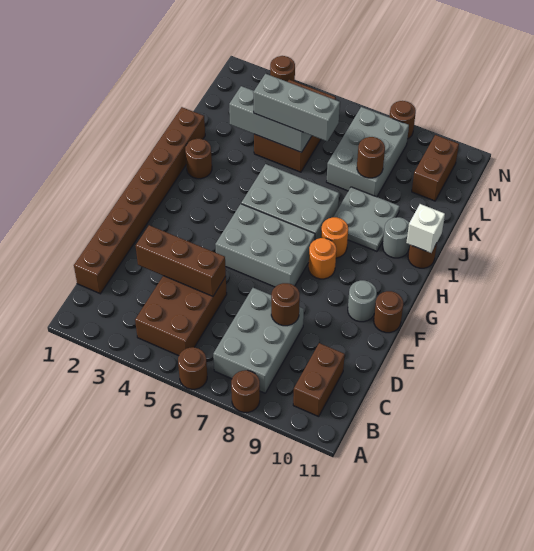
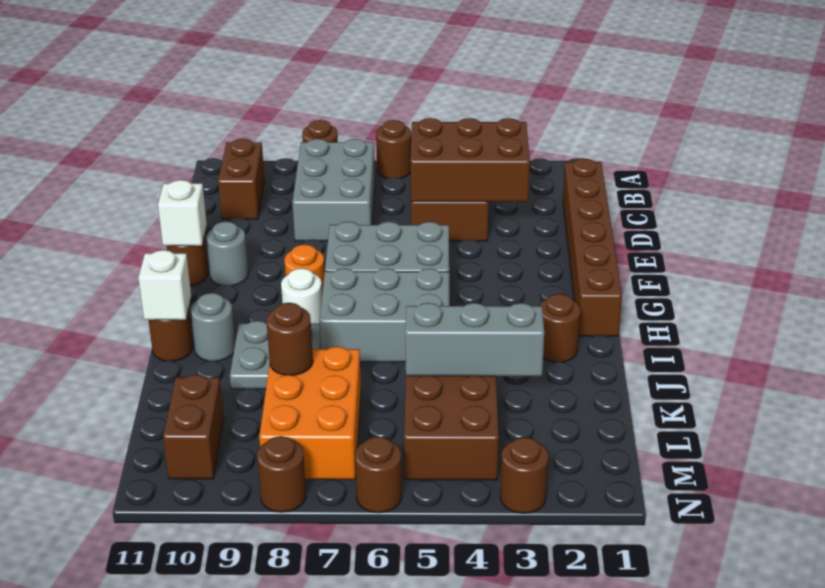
brown brick C1:J1 level 1 -> brown brick C1:H1 level 1
brown brick D3:D5 level 2 -> brown brick C3:D5 level 2
brown round brick D8 level 2 -> brown round brick N6 level 1
none -> white brick F11 level 2
orange round brick H8 level 1 -> white round brick H8 level 1
grey brick K4:K6 level 3 -> none
grey brick K7:M8 level 1 -> orange brick K7:M8 level 1

